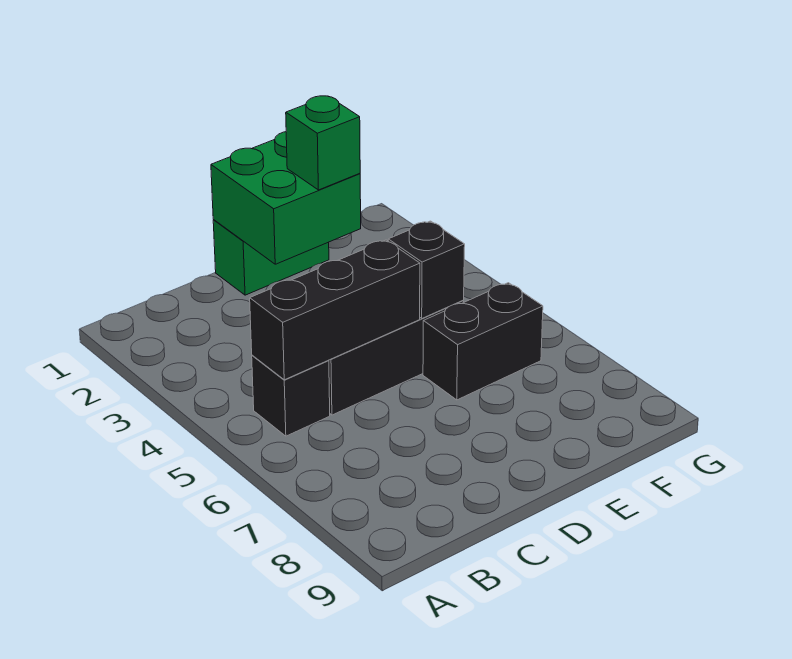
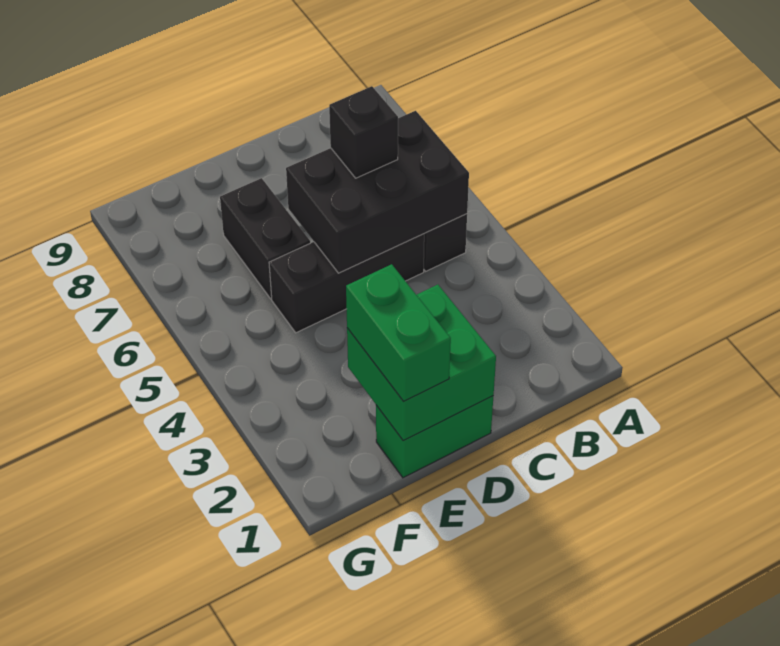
black brick B5:D5 level 2 -> black brick B5:D6 level 2
green brick E2 level 3 -> green brick E1:E2 level 3
black brick E5 level 2 -> black brick C6 level 3
black brick E6:F6 level 1 -> black brick E6:E7 level 1

